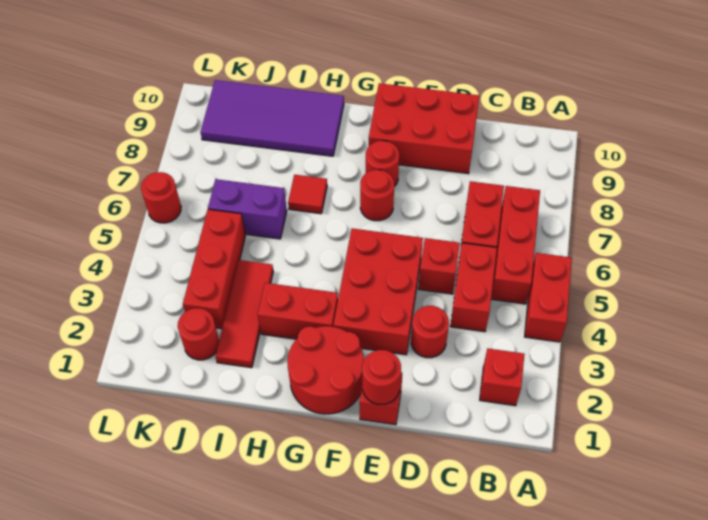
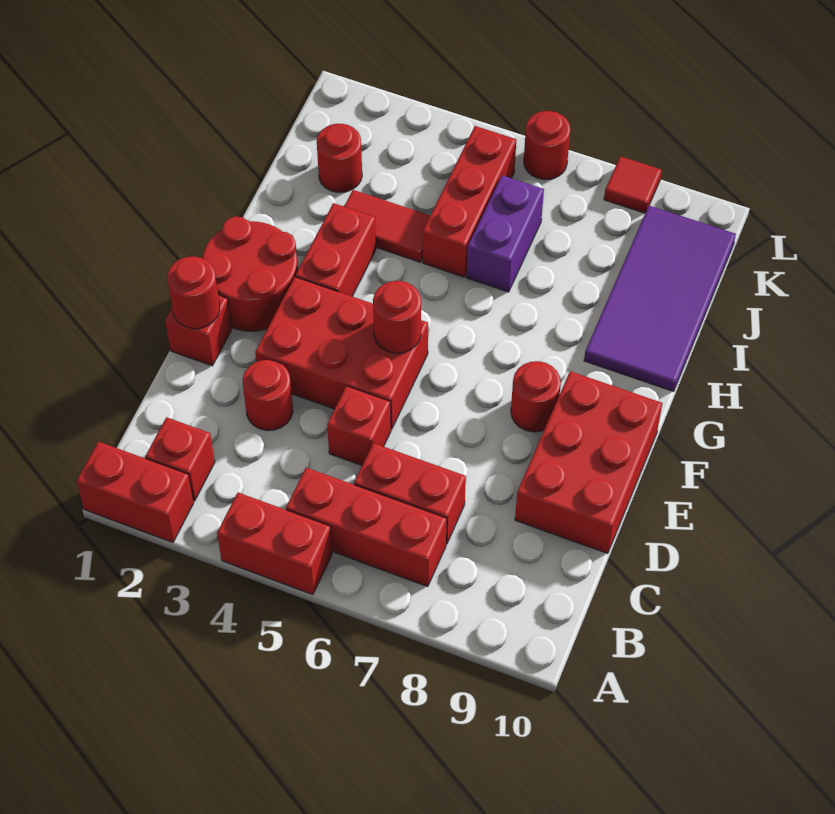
red brick C4:C5 level 1 -> red brick A1:A2 level 1
red round brick F7 level 1 -> red round brick F5 level 2
red tile H7 level 1 -> red tile L8 level 1
red tile I2:I4 level 1 -> red tile I3:I4 level 1
red brick J3:J5 level 1 -> red brick I5:K5 level 1

